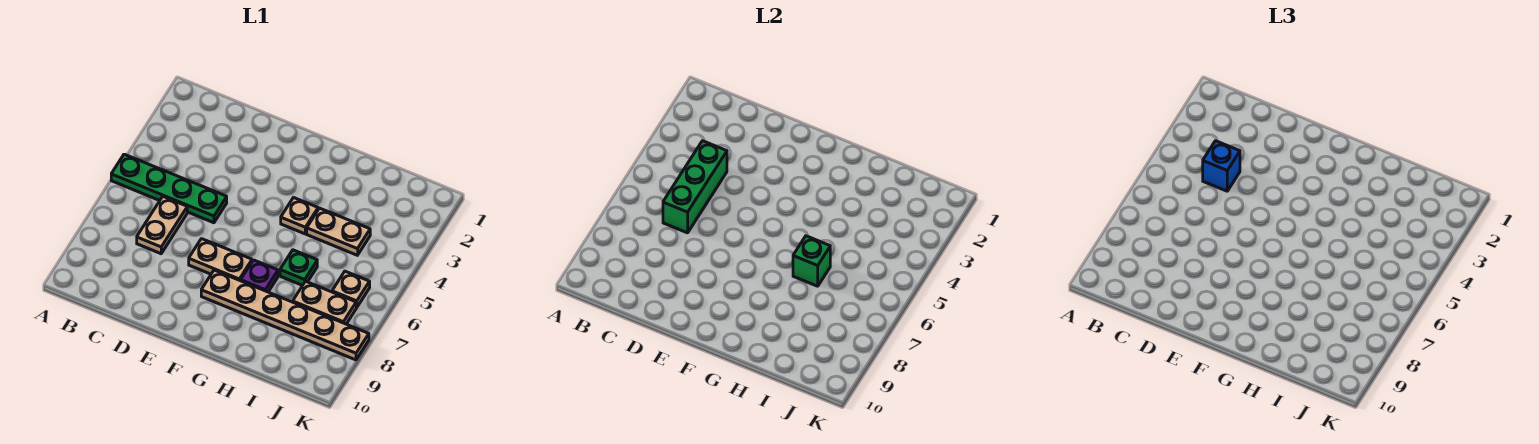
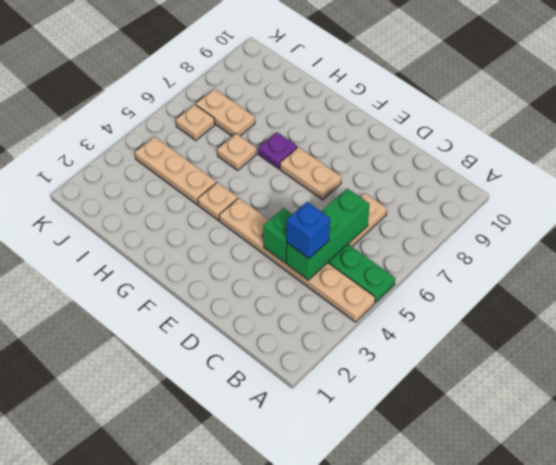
tan plate F8:K8 level 1 -> tan plate A4:F4 level 1
tan plate H4:I4 level 1 -> tan plate H4:J4 level 1
green plate H6 level 1 -> tan plate H6 level 1
green brick H6 level 2 -> green brick D4 level 2

